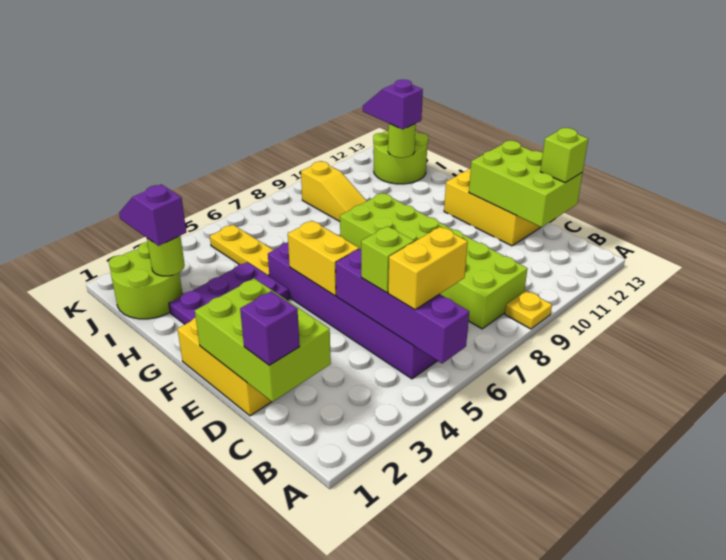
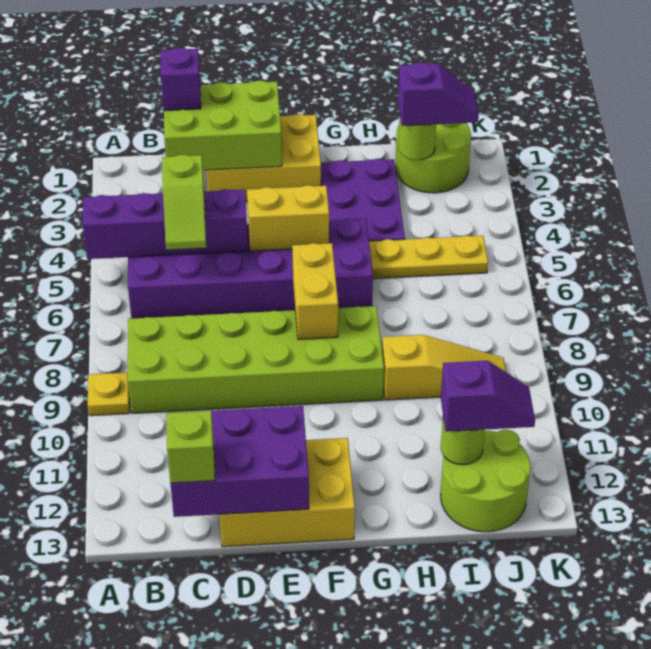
yellow brick B5:B6 level 3 -> yellow brick F7:F8 level 2
lime brick C12:E13 level 2 -> purple brick C12:E13 level 2
yellow slope H9:J9 level 1 top J -> yellow slope H9:J9 level 1 top H

